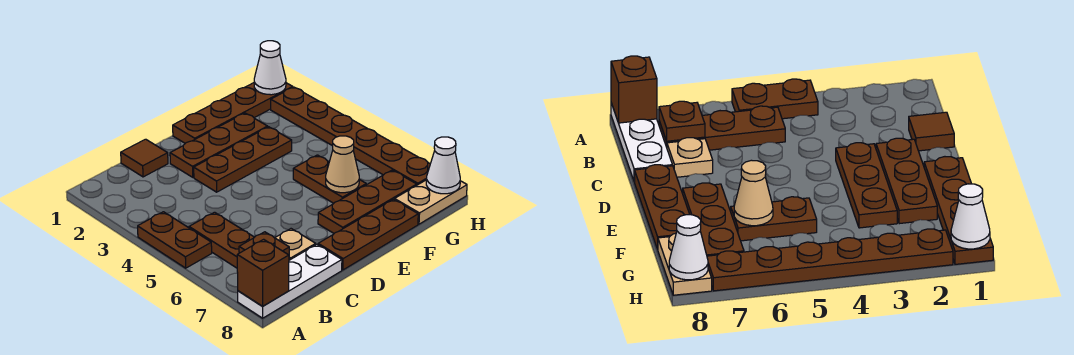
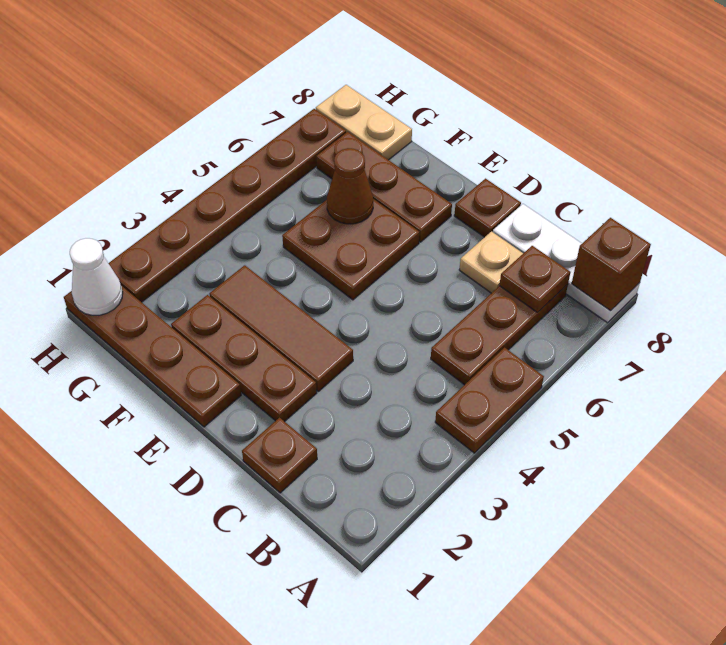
brown tile C1 level 1 -> brown plate C1 level 1
brown plate D3:F3 level 1 -> brown tile D3:F3 level 1
brown plate D8:F8 level 1 -> brown plate D8 level 1
brown plate F5:F6 level 1 -> brown plate E5:F6 level 1
tan cone F6 level 2 -> brown cone F6 level 2
white cone H8 level 2 -> none

